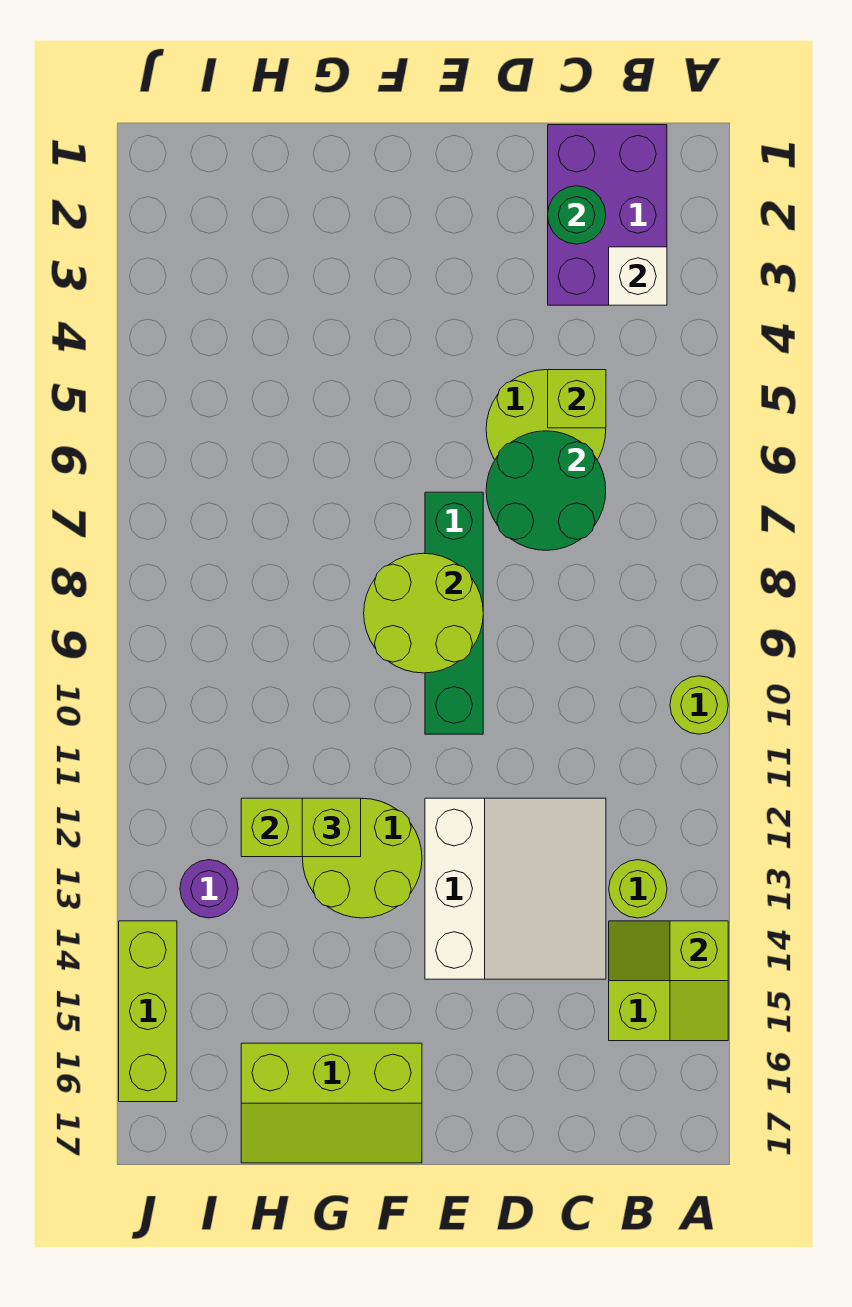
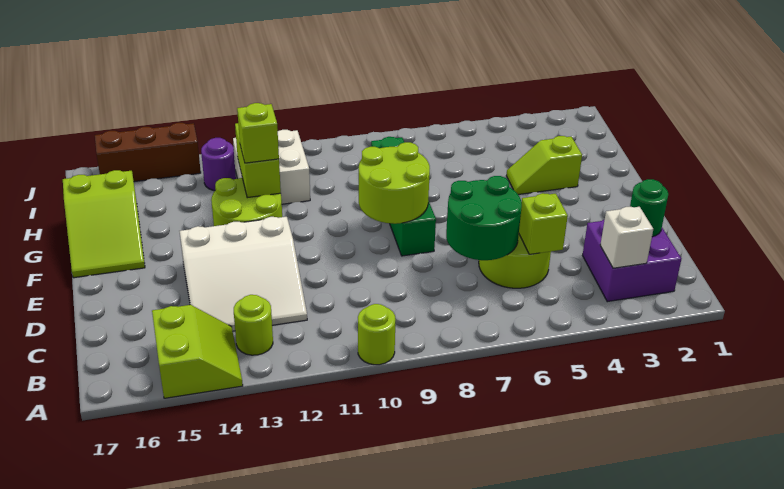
lime slope A14:A15 level 2 top 14 -> lime slope G3:G4 level 1 top 3
purple brick B1:C3 level 1 -> purple brick B2:C3 level 1
green brick E7:E10 level 1 -> green brick E8:H8 level 1
lime slope F16:H17 level 1 top 16 -> lime slope F16:H17 level 1 top H
none -> white brick H11:I12 level 1
lime brick J14:J16 level 1 -> brown brick J14:J16 level 1

